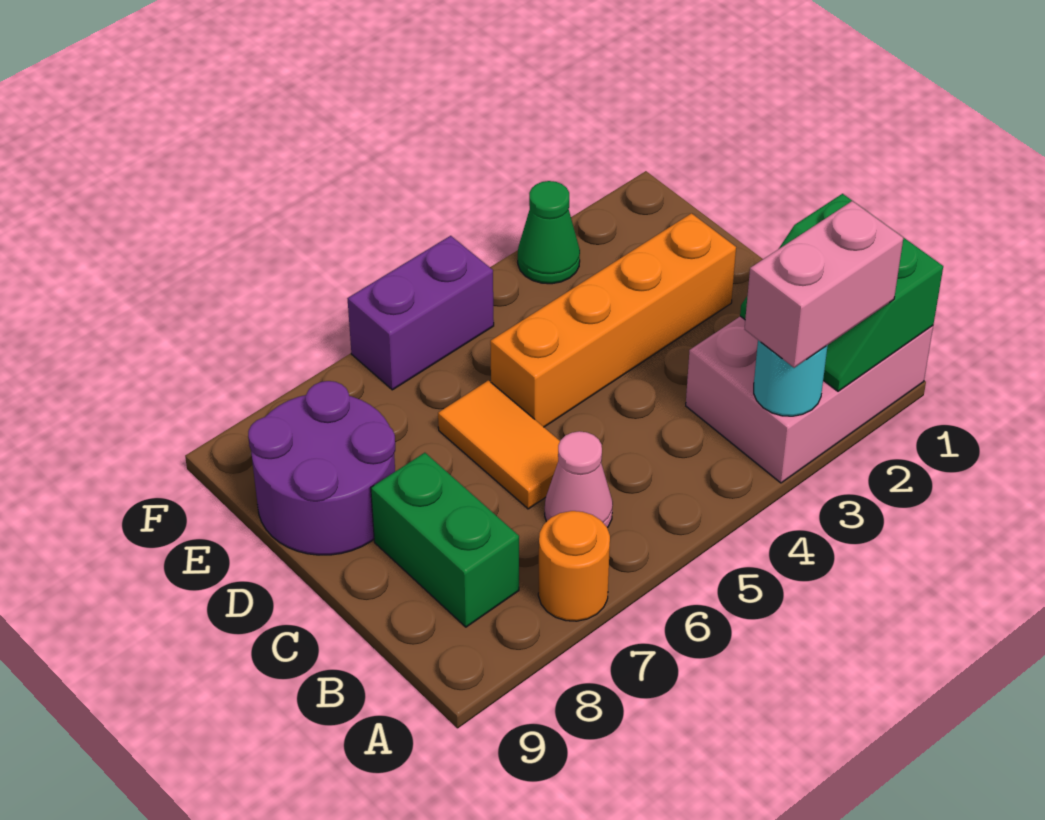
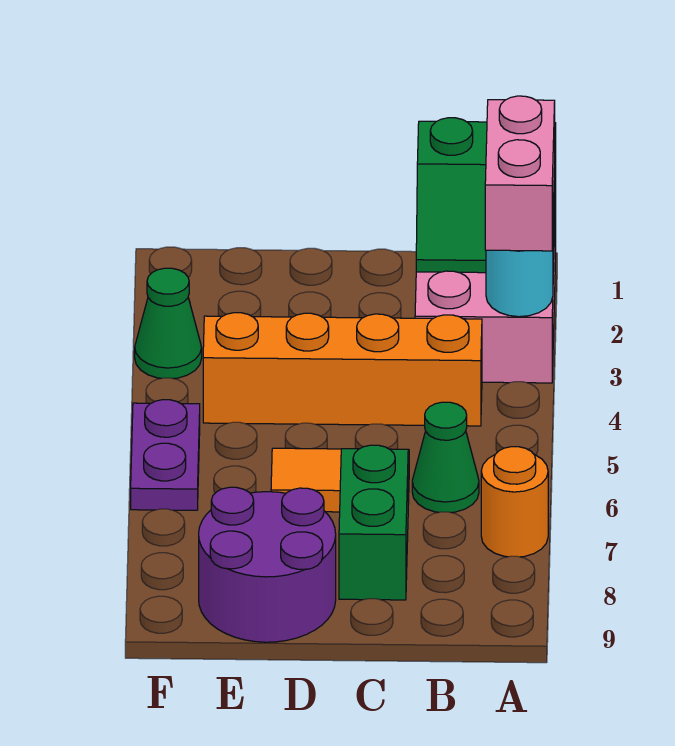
pink cone B6 level 1 -> green cone B6 level 1
green brick B8:C8 level 1 -> green brick C7:C8 level 1
orange brick D2:D5 level 1 -> orange brick B4:E4 level 1
purple brick F5:F6 level 1 -> purple plate F5:F6 level 1

